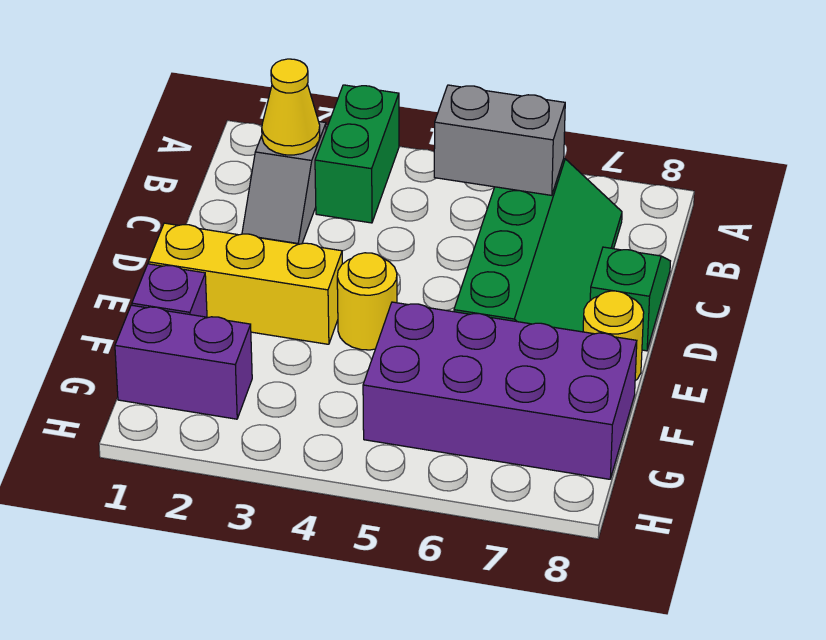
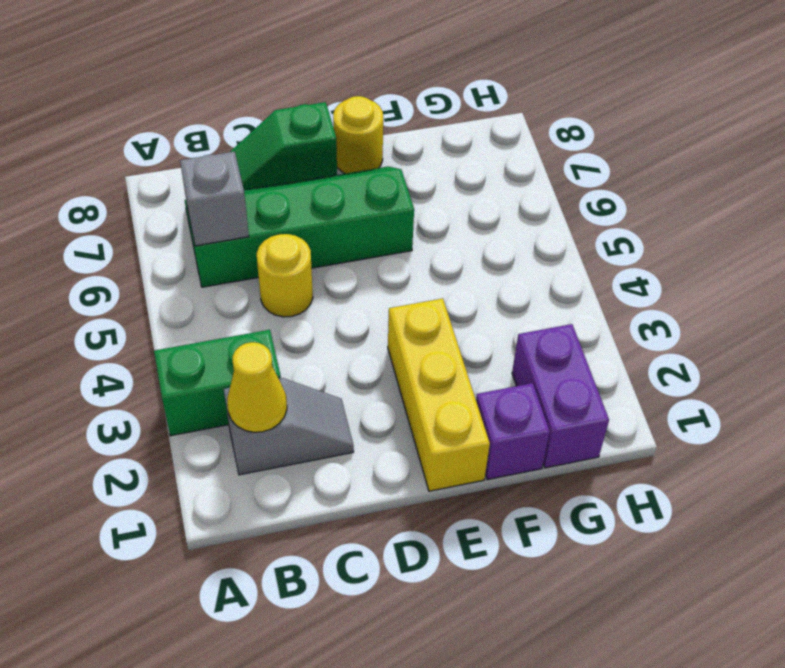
grey brick B5:B6 level 2 -> grey brick B6 level 2
yellow round brick E4 level 1 -> yellow round brick C5 level 1
purple brick F5:G8 level 1 -> none

